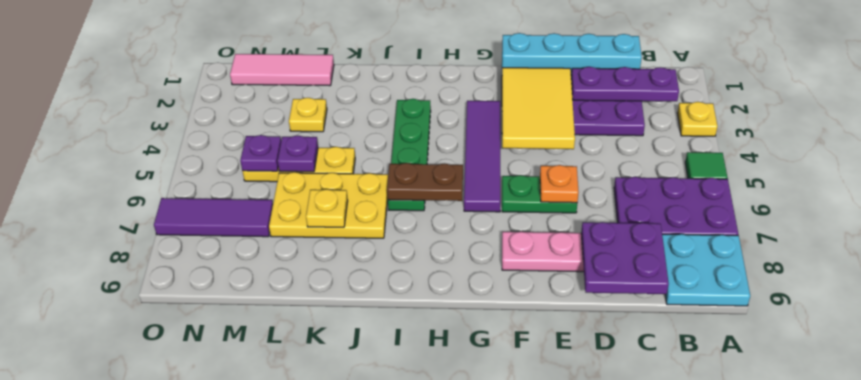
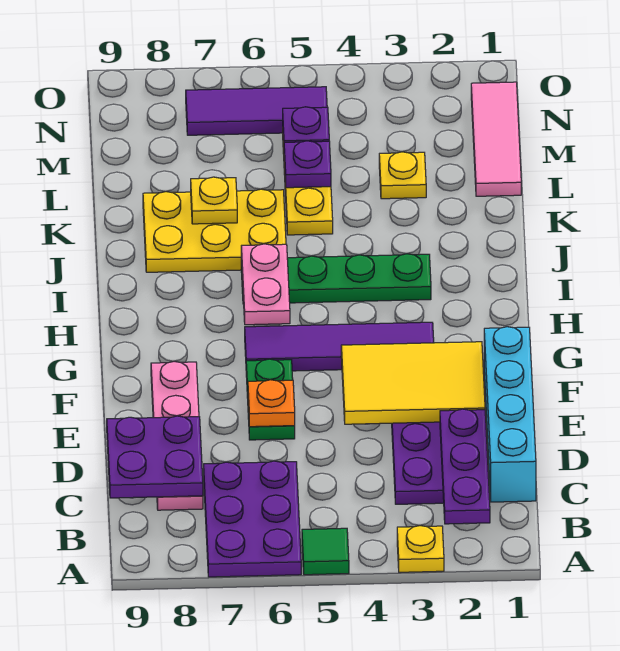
cyan plate A8:B9 level 1 -> none
brown plate H6:I6 level 2 -> pink plate H6:I6 level 2
yellow plate J6:L7 level 1 -> yellow plate J6:K8 level 1
purple tile M7:O7 level 1 -> purple tile N5:N7 level 1

